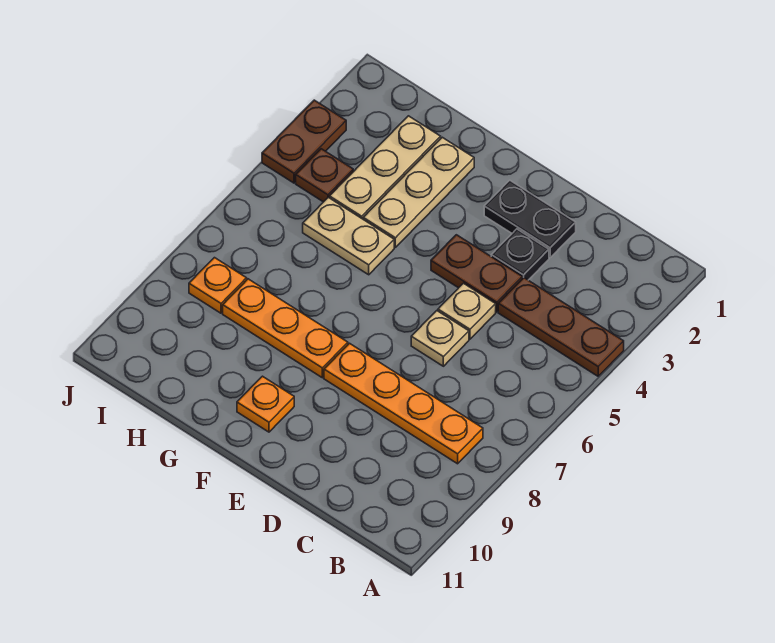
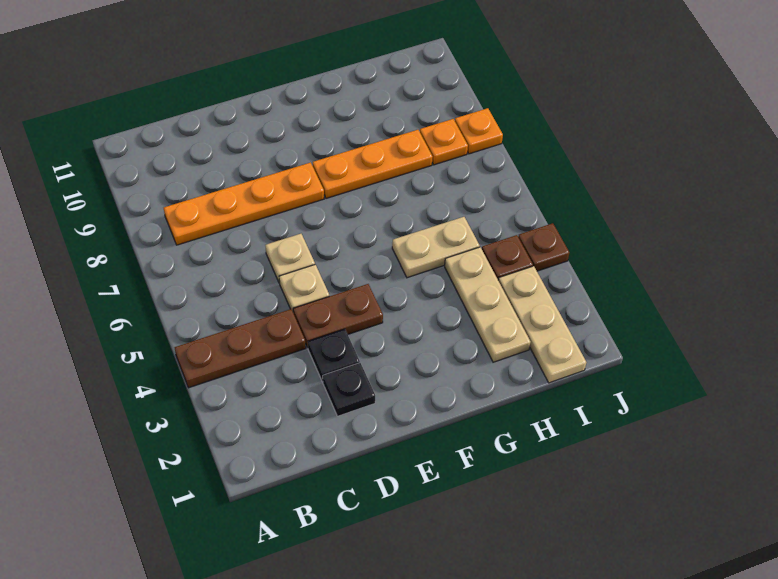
black plate D2:E2 level 1 -> black plate D2 level 1
orange plate F10 level 1 -> orange plate J8 level 1
tan plate G2:G4 level 1 -> tan plate I1:I3 level 1
brown plate J3:J4 level 1 -> brown plate J4 level 1

